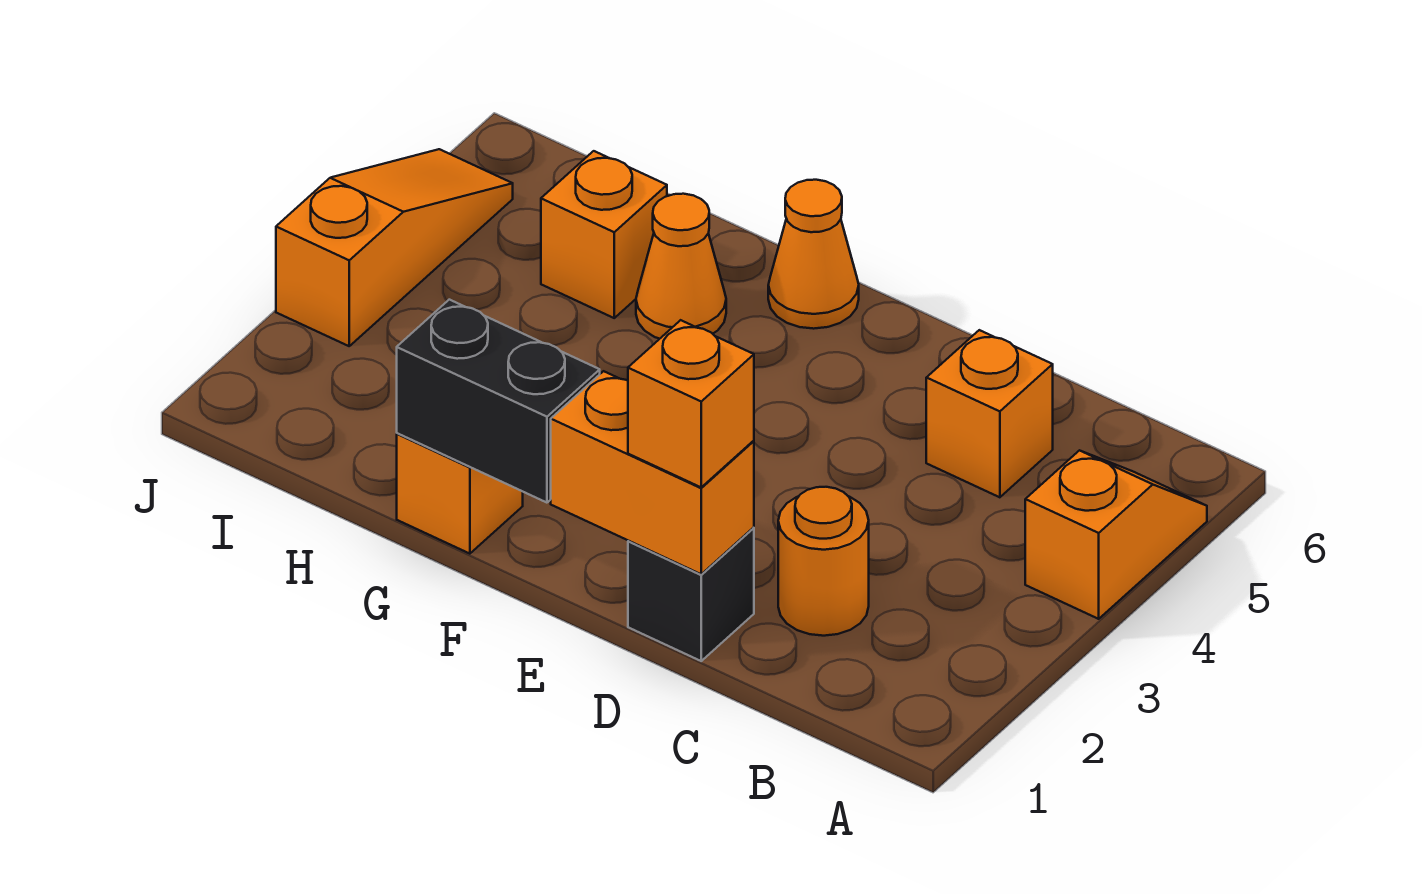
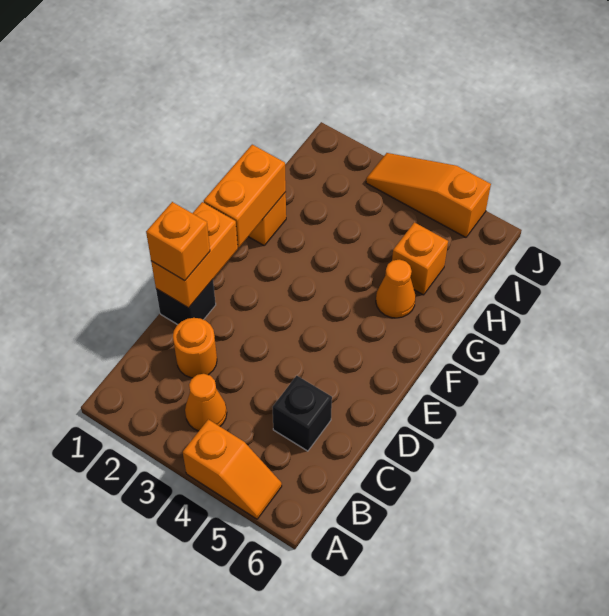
orange brick C5 level 1 -> black brick C5 level 1
black brick F1:G1 level 2 -> orange brick F1:G1 level 2
orange cone F6 level 1 -> orange cone B3 level 1
orange slope J3:J5 level 1 top 3 -> orange slope J3:J5 level 1 top 5

